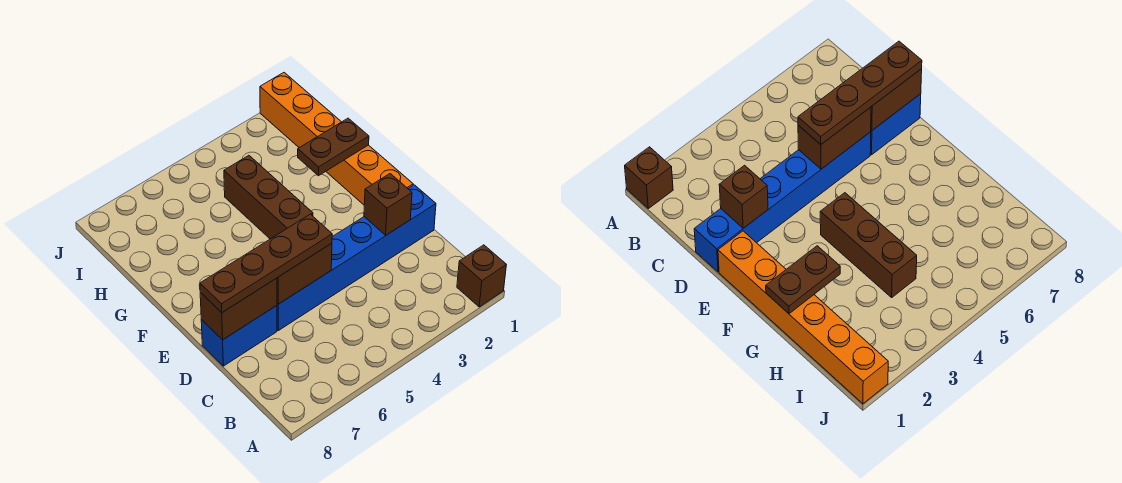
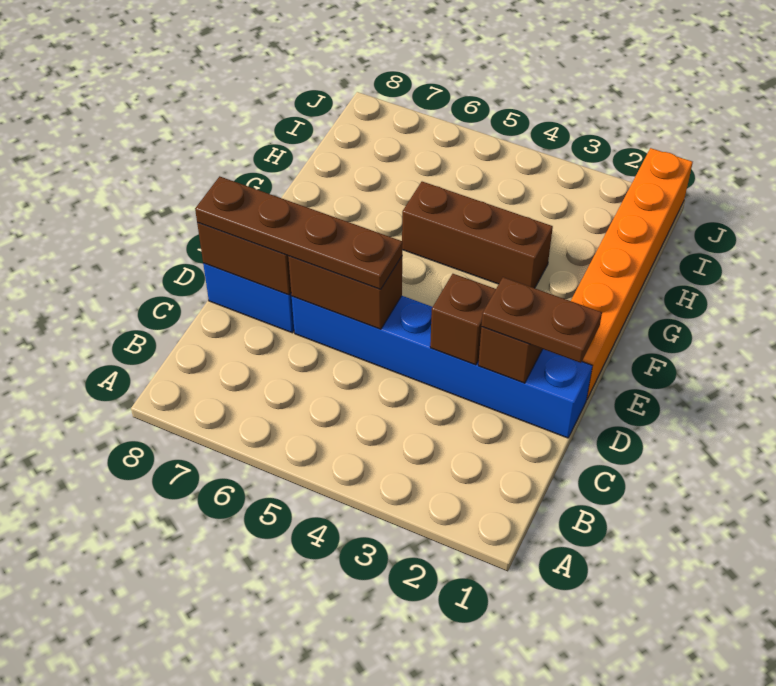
brown brick A1 level 1 -> brown brick D3 level 2
brown brick F4:H4 level 1 -> brown brick G3:G5 level 1
brown plate G1:G2 level 2 -> brown plate D1:D2 level 3

